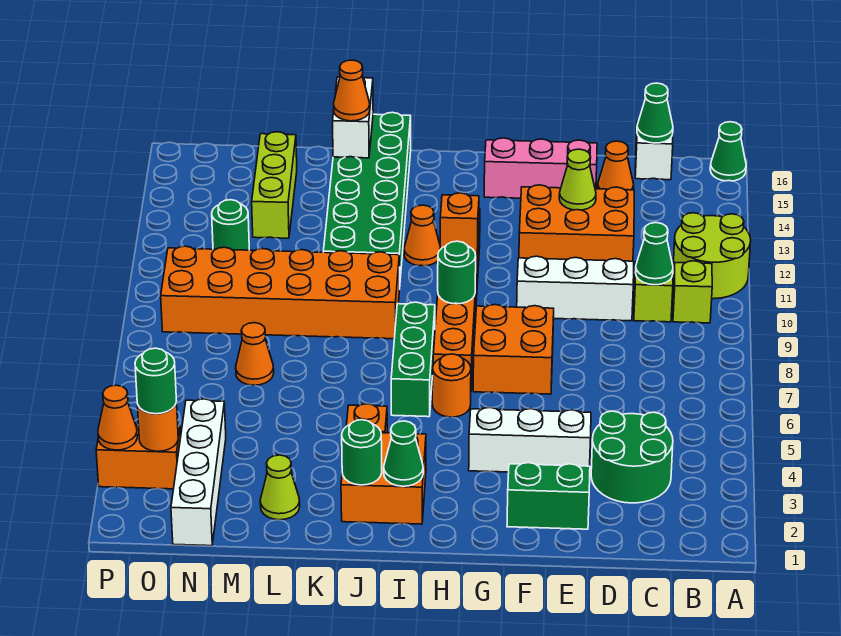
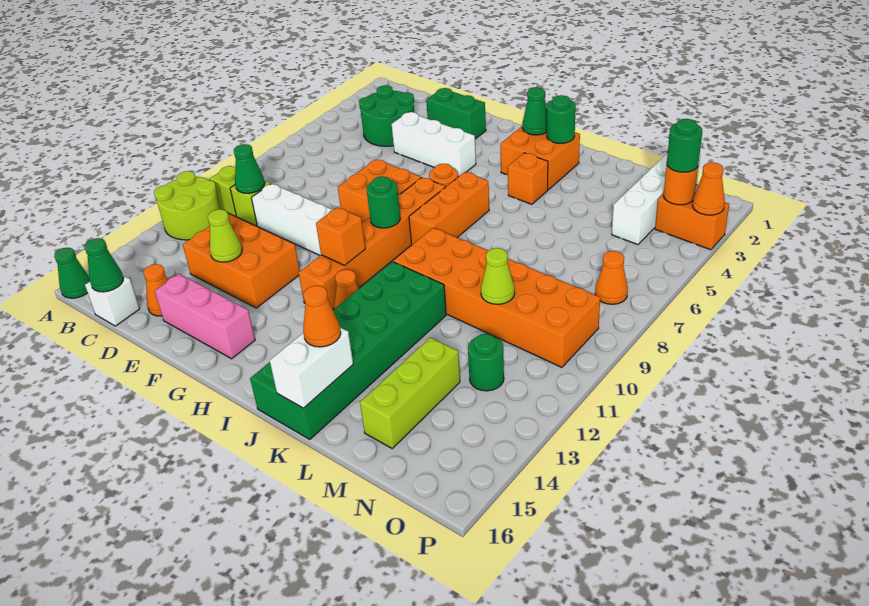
green brick I6:I8 level 1 -> orange brick I6:I8 level 1
lime cone L2 level 1 -> lime cone M10 level 2
orange cone M7 level 1 -> orange cone O7 level 1

